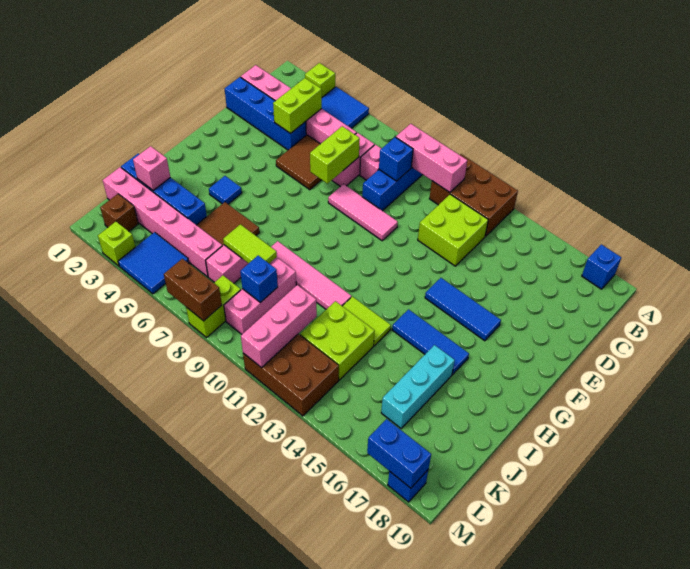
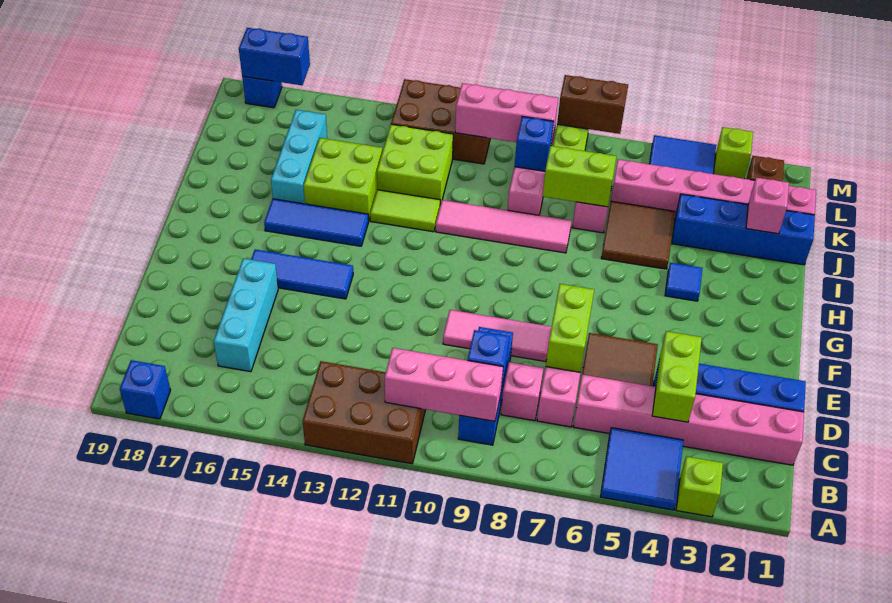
lime brick C12:D13 level 1 -> lime brick I14:J15 level 1
none -> cyan brick C16:E16 level 1
lime tile J7:J8 level 2 -> lime brick J7:J8 level 2
pink brick K11:M11 level 2 -> pink brick L9:L11 level 2

